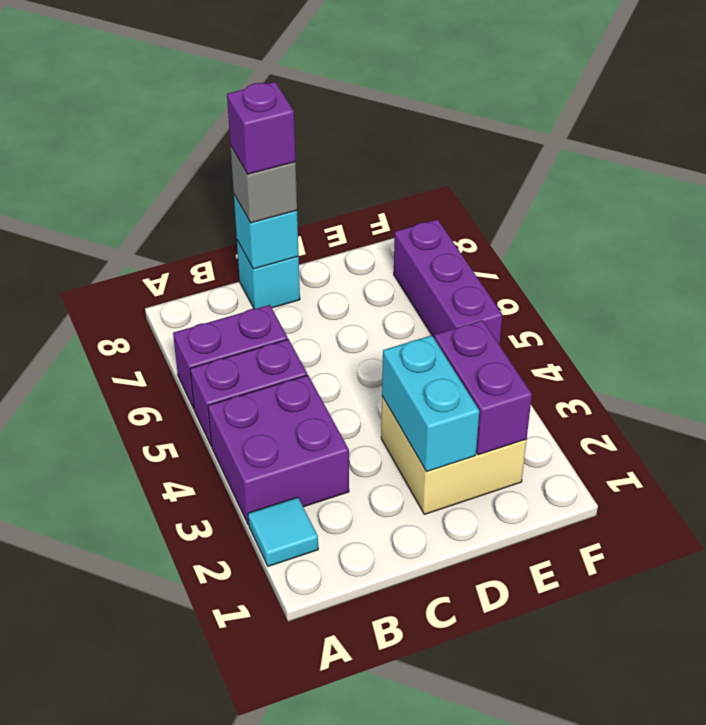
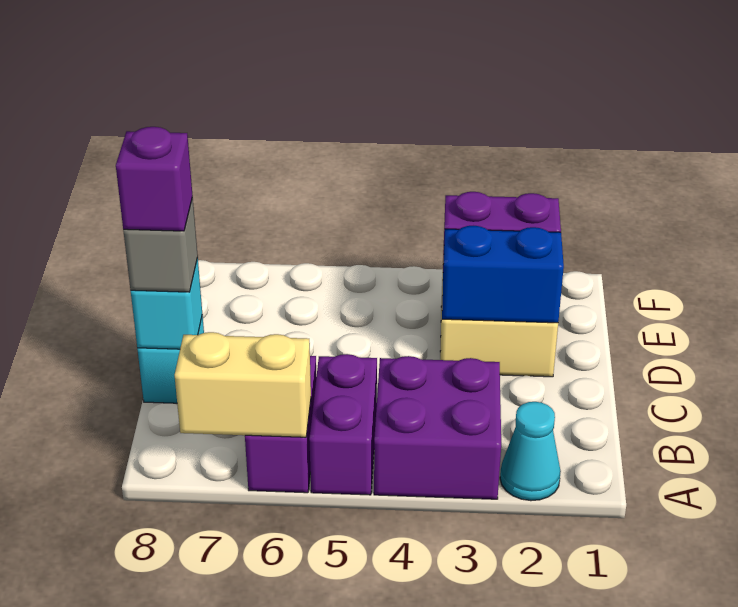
cyan tile A2 level 1 -> cyan cone A2 level 1
none -> tan brick A6:A7 level 2
cyan brick D2:D3 level 2 -> blue brick D2:D3 level 2
purple brick F5:F7 level 1 -> none

